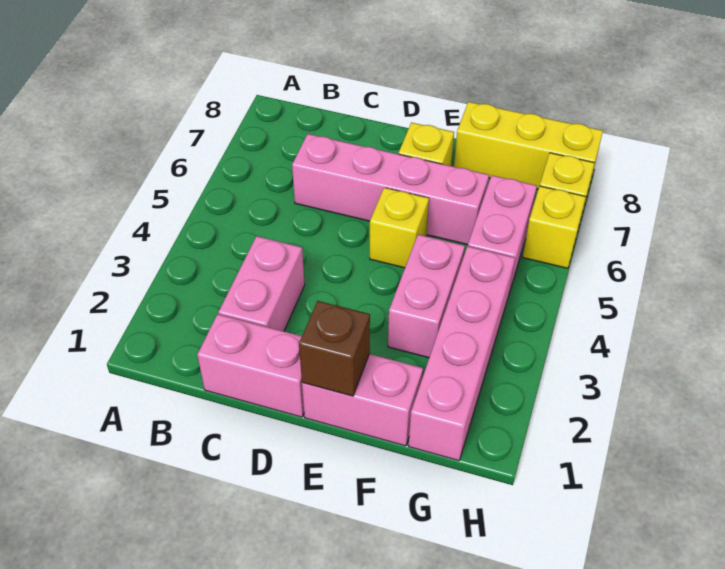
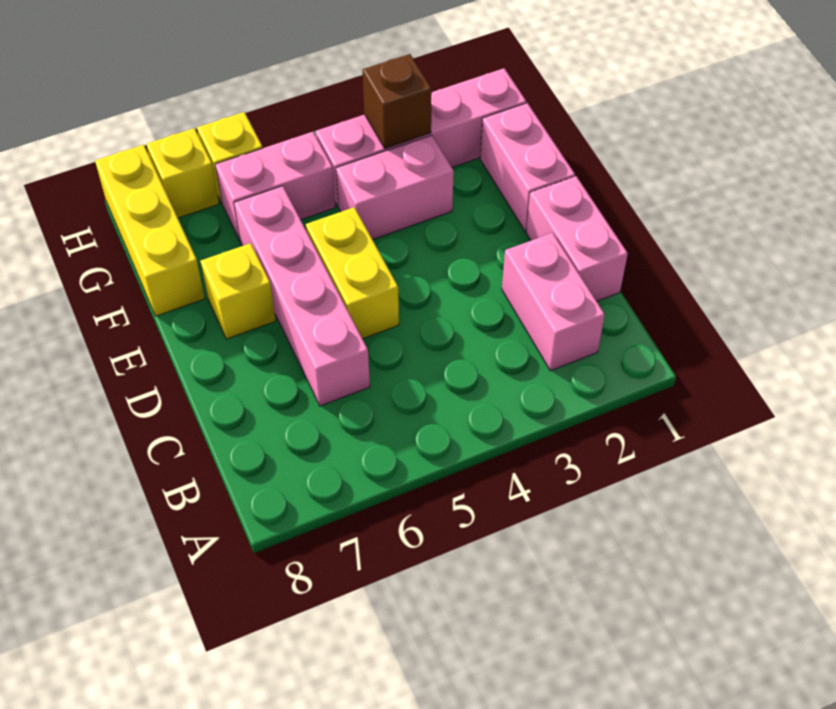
pink brick C2:C3 level 1 -> pink brick B2:C2 level 1
brown brick E1 level 2 -> brown brick G3 level 2
yellow brick E5 level 1 -> yellow brick D5:E5 level 1

